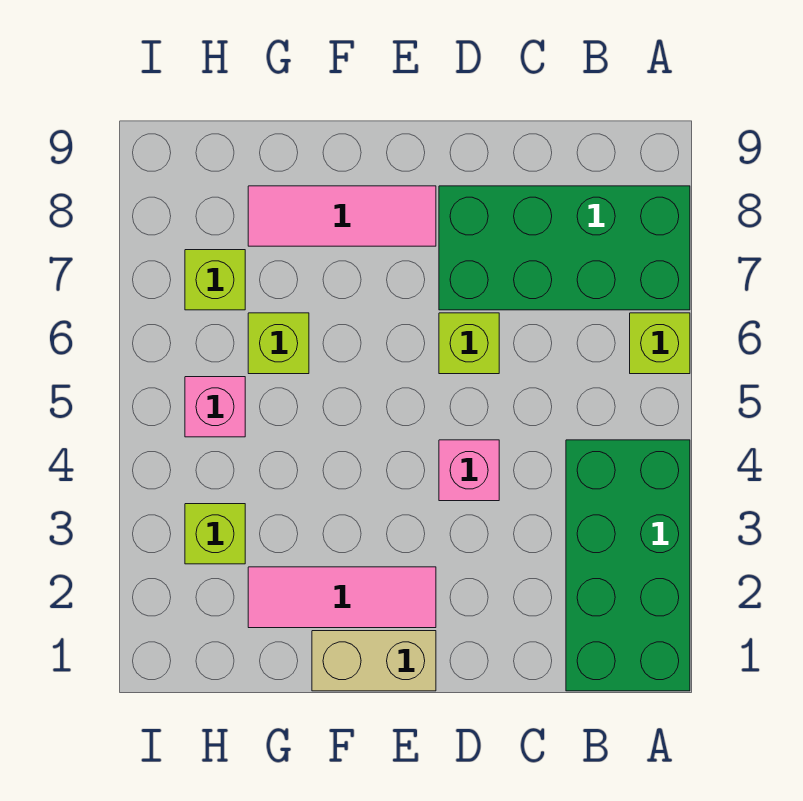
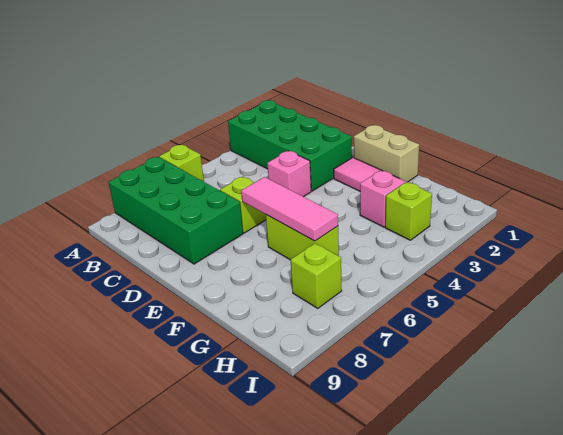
green brick A1:B4 level 1 -> green brick A2:D3 level 1
pink tile E8:G8 level 1 -> pink tile E6:G6 level 2
lime brick G6 level 1 -> lime brick F6:G6 level 1
pink brick H5 level 1 -> pink brick G3 level 1

